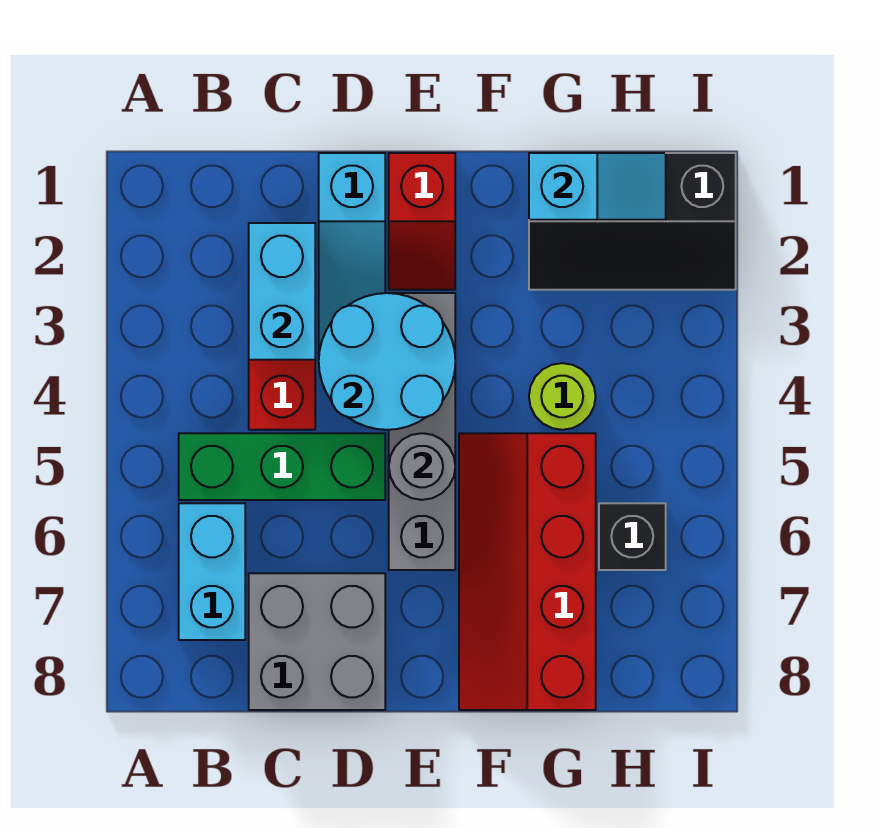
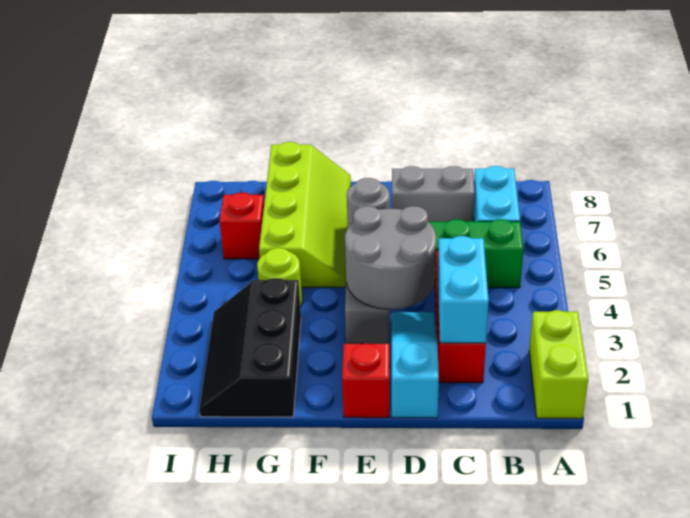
none -> lime brick A1:A2 level 1
grey brick C7:D8 level 1 -> grey brick C7:D7 level 1
cyan round brick D3:E4 level 2 -> grey round brick D3:E4 level 2
red slope F5:G8 level 1 top G -> lime slope F5:G8 level 1 top G
black slope G1:I2 level 1 top 1 -> black slope G1:H3 level 1 top G
cyan slope G1:H1 level 2 top G -> none
black brick H6 level 1 -> red brick H6 level 1

